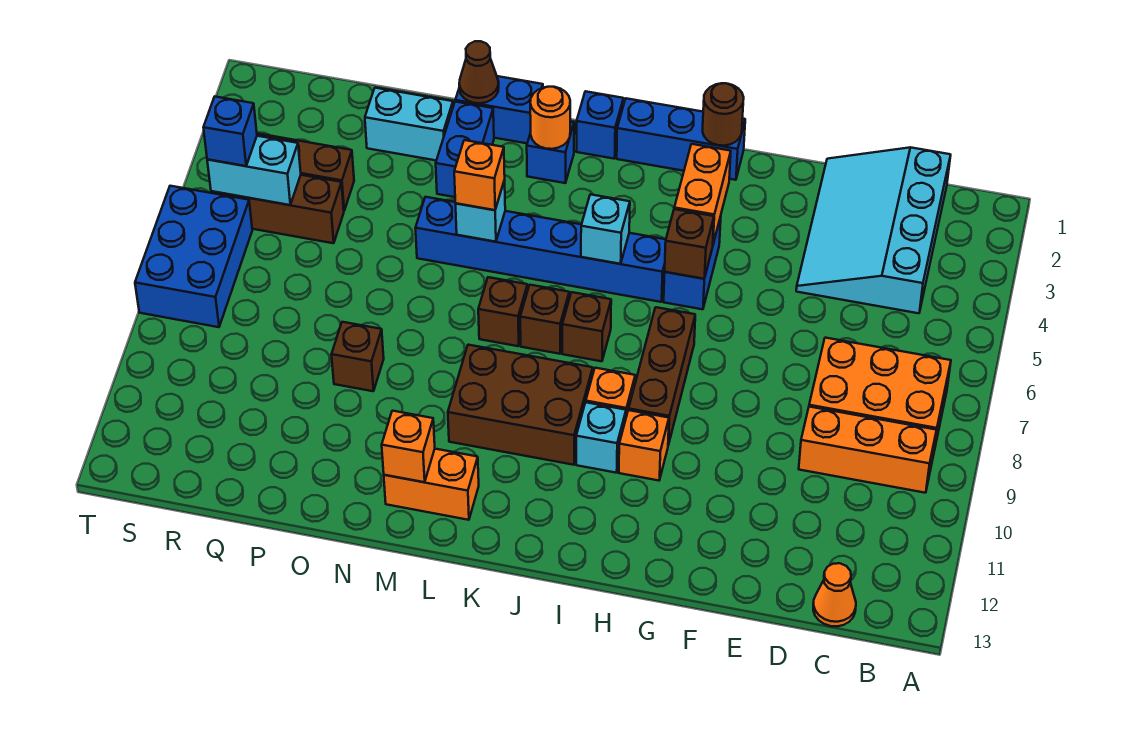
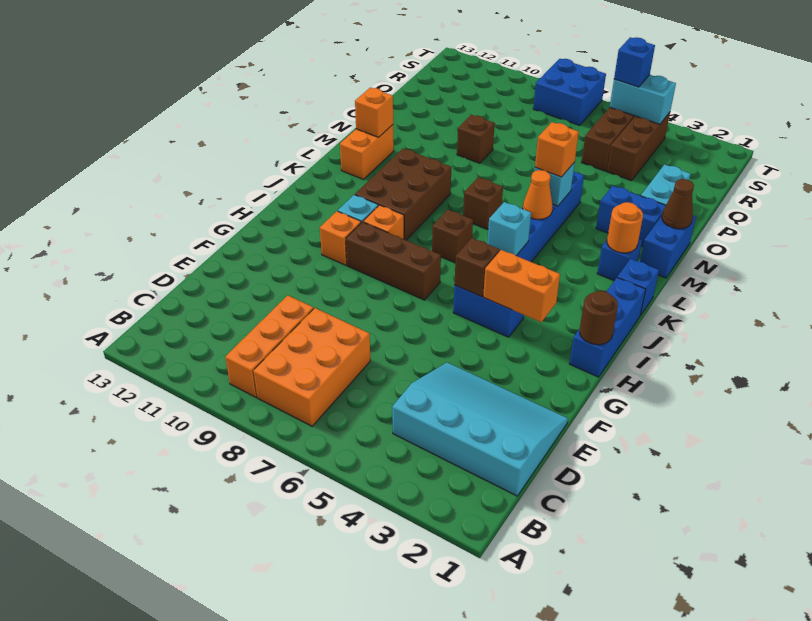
orange cone C13 level 1 -> orange cone L5 level 2
brown brick K7 level 1 -> none
cyan brick R5:S5 level 2 -> cyan brick S4:S5 level 2
blue brick S6:T8 level 1 -> blue brick S7:T8 level 1

